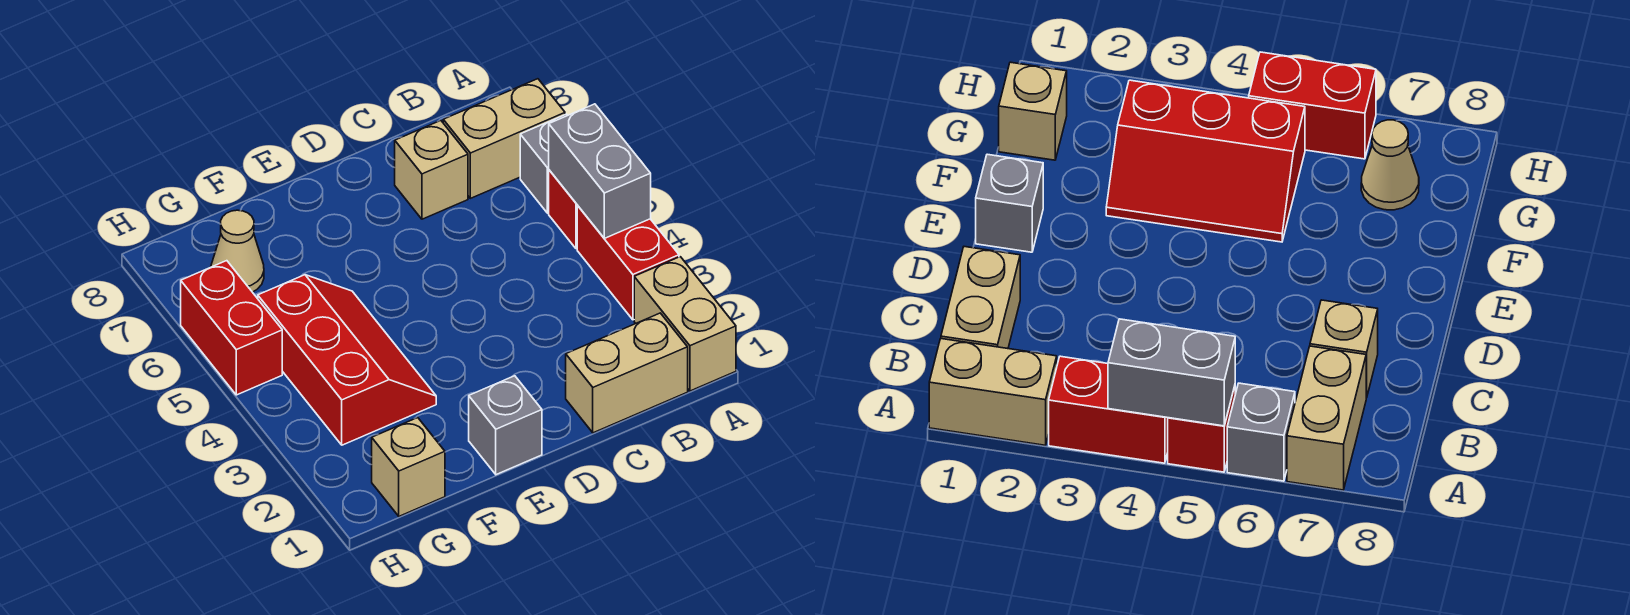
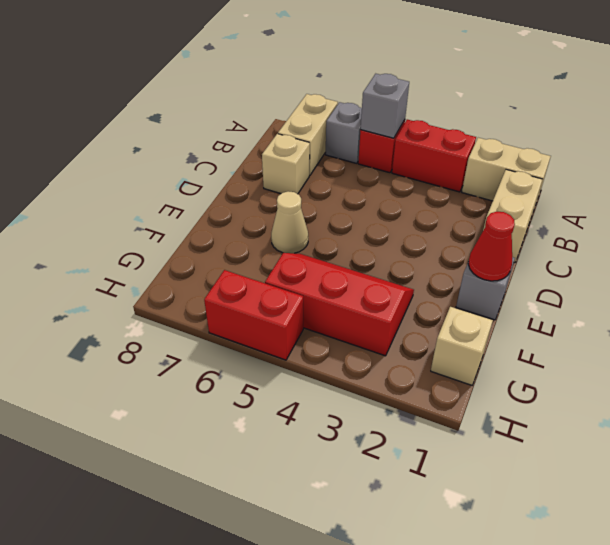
grey brick A4:A5 level 2 -> grey brick A5 level 2
none -> red cone E1 level 2
tan cone G7 level 1 -> tan cone E6 level 1

